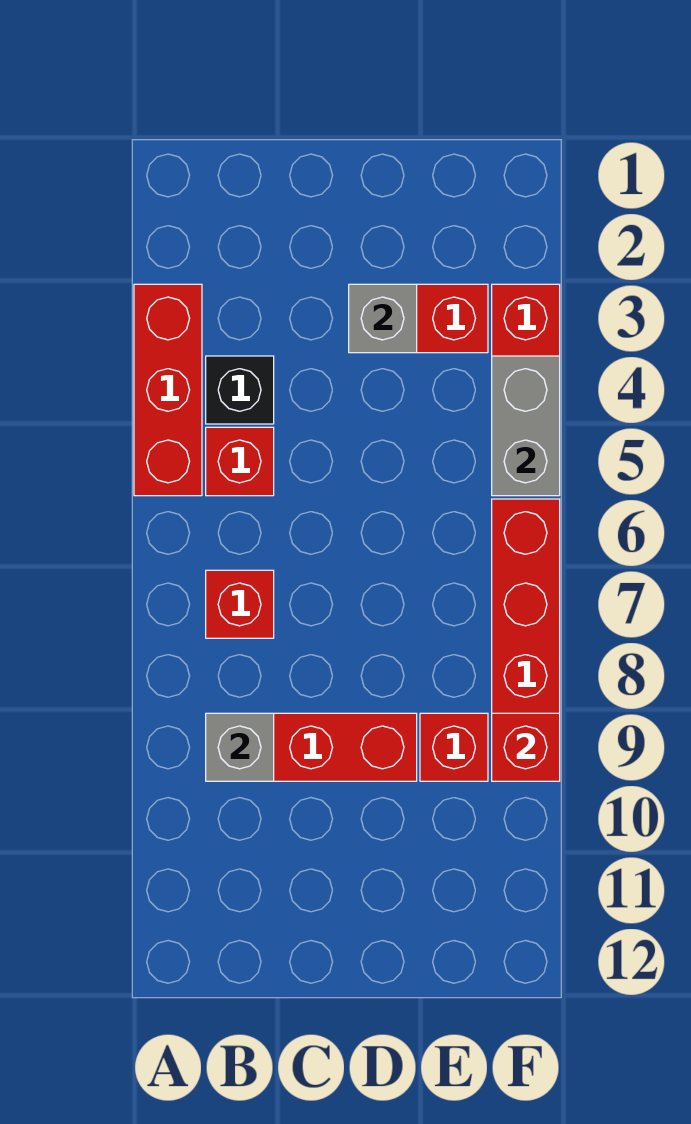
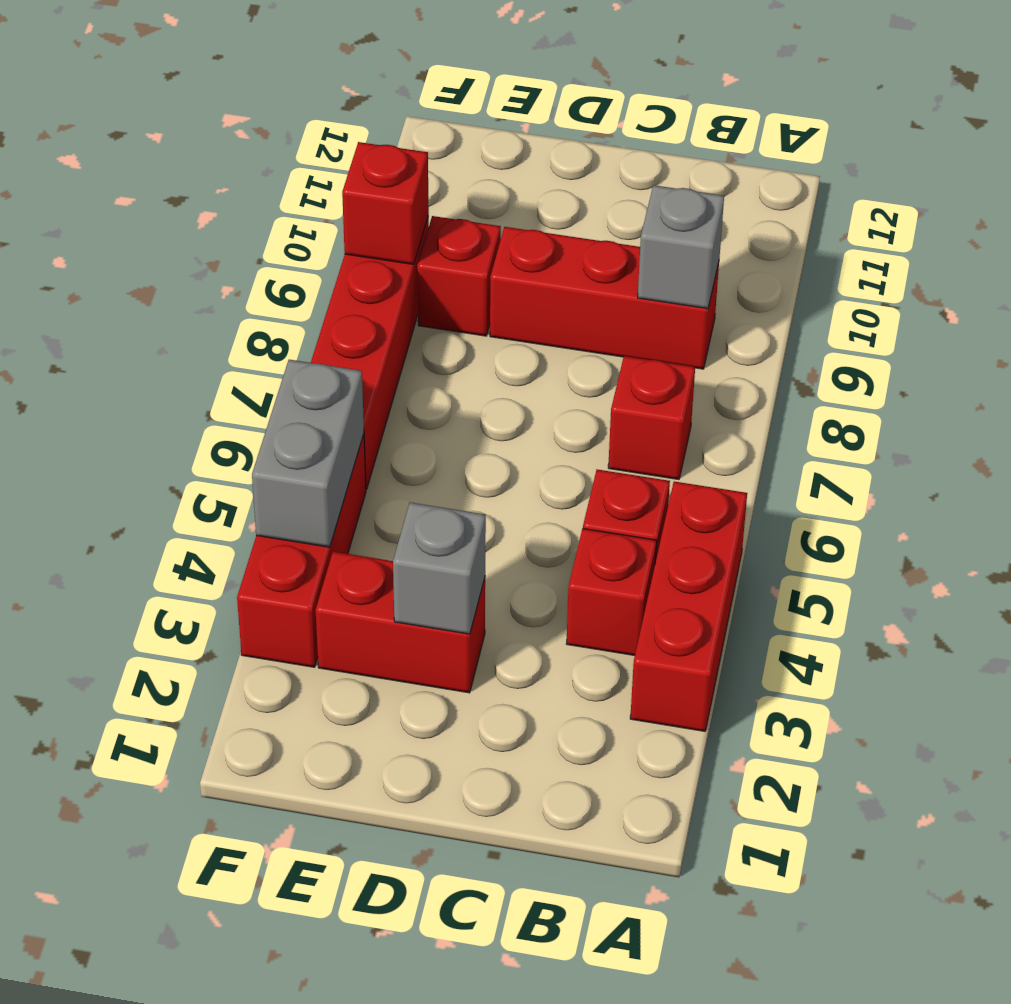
black brick B4 level 1 -> red brick B4 level 1

